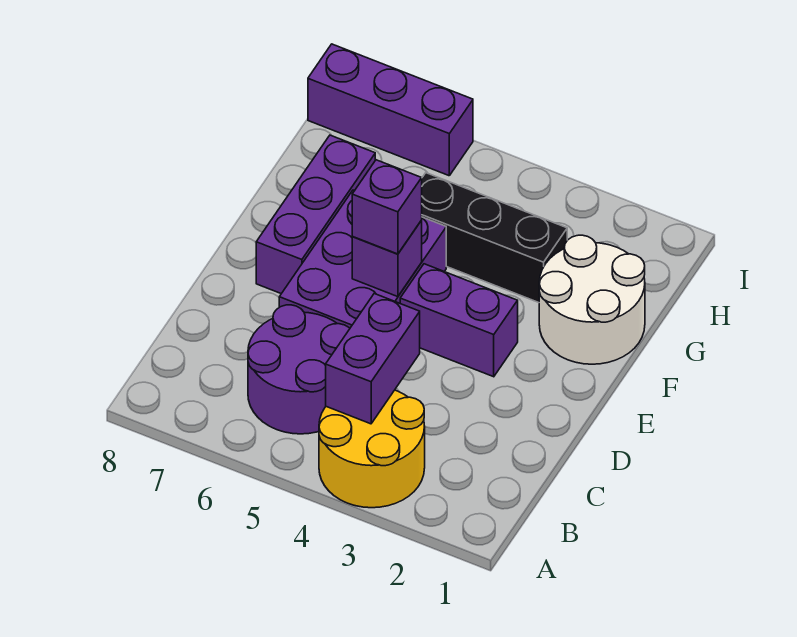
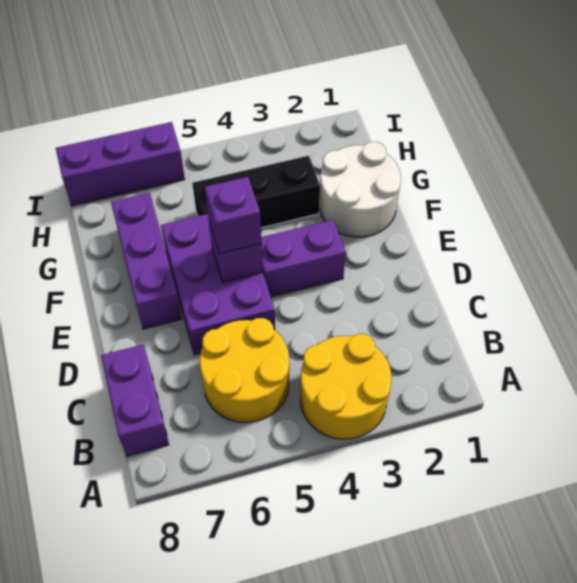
purple brick B4:C4 level 2 -> purple brick B8:C8 level 1
purple round brick B5:C6 level 1 -> yellow round brick B5:C6 level 1

